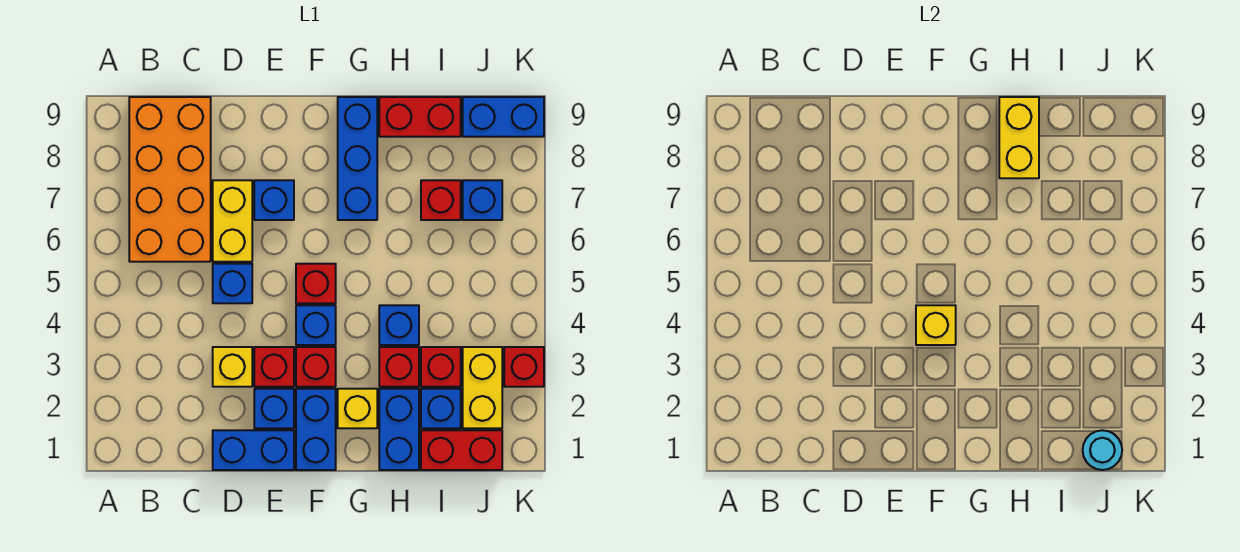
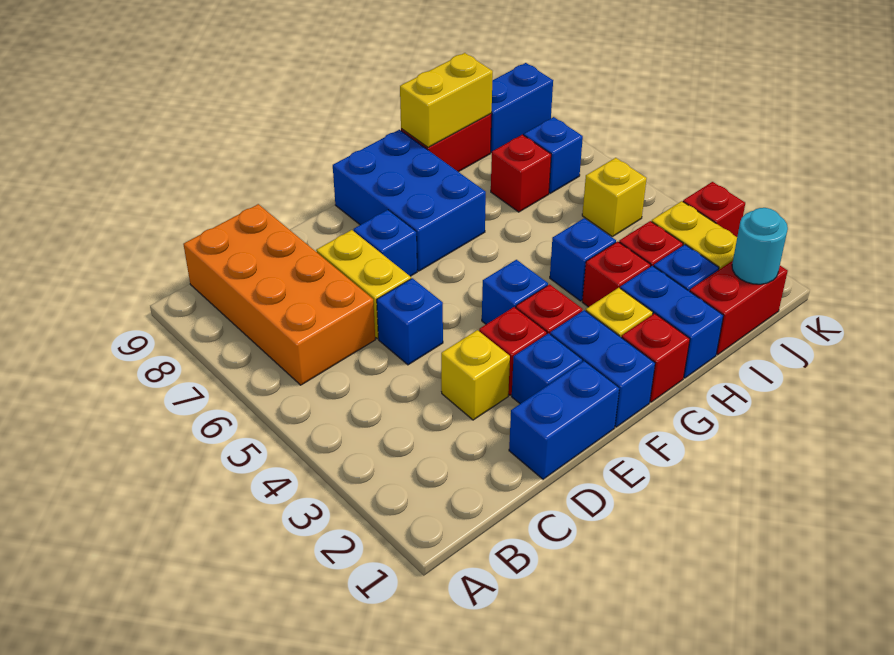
yellow brick F4 level 2 -> yellow brick J5 level 1
red brick F5 level 1 -> red brick G1 level 1
blue brick G7:G9 level 1 -> blue brick F7:G9 level 1
yellow brick H8:H9 level 2 -> yellow brick H9:I9 level 2

